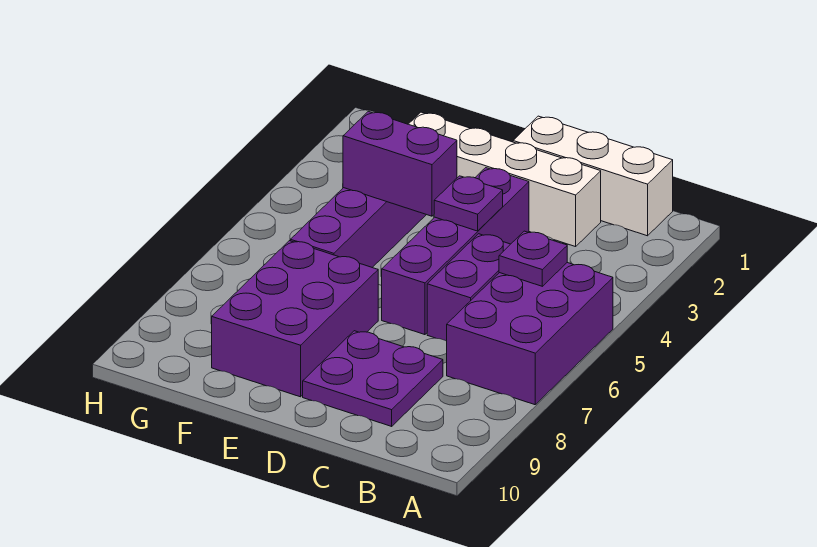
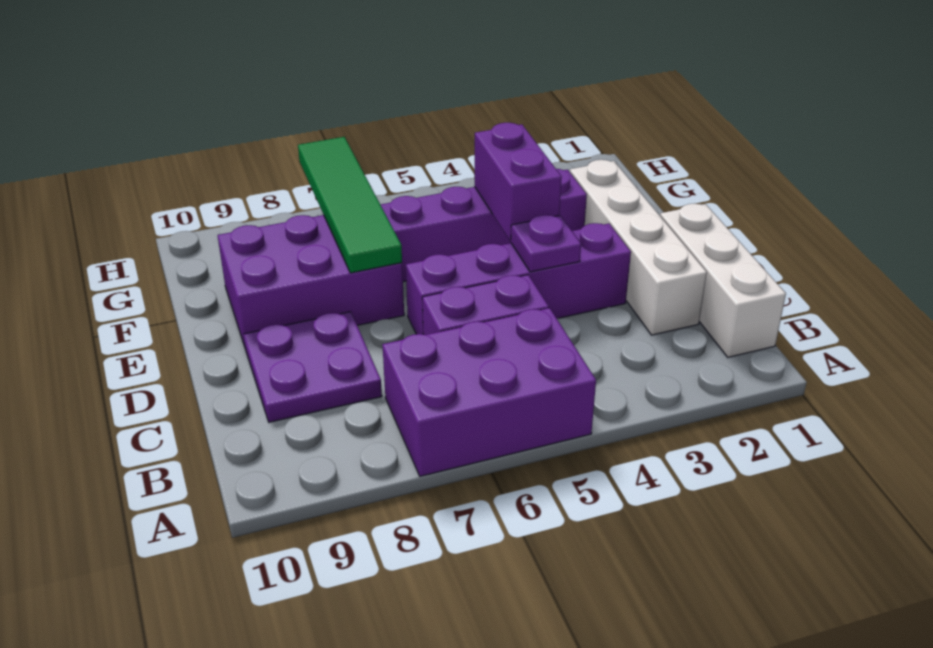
purple plate B5 level 2 -> none
none -> green tile E7:H7 level 2

